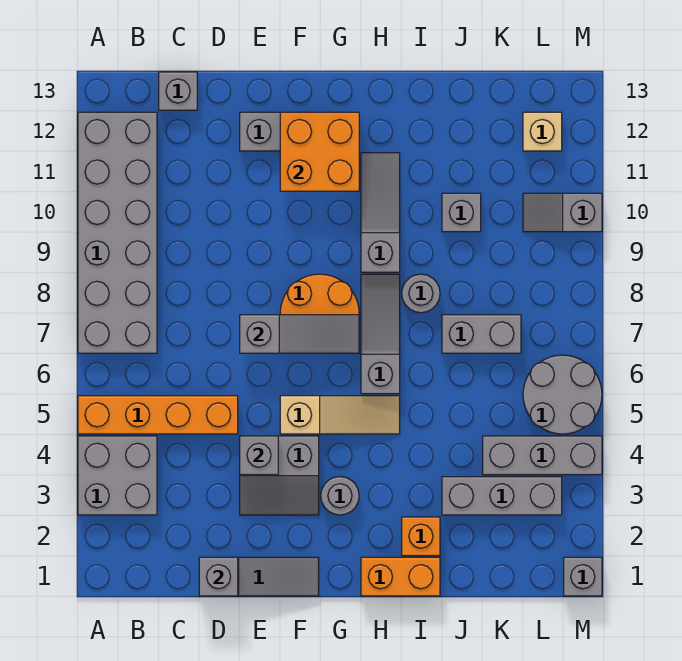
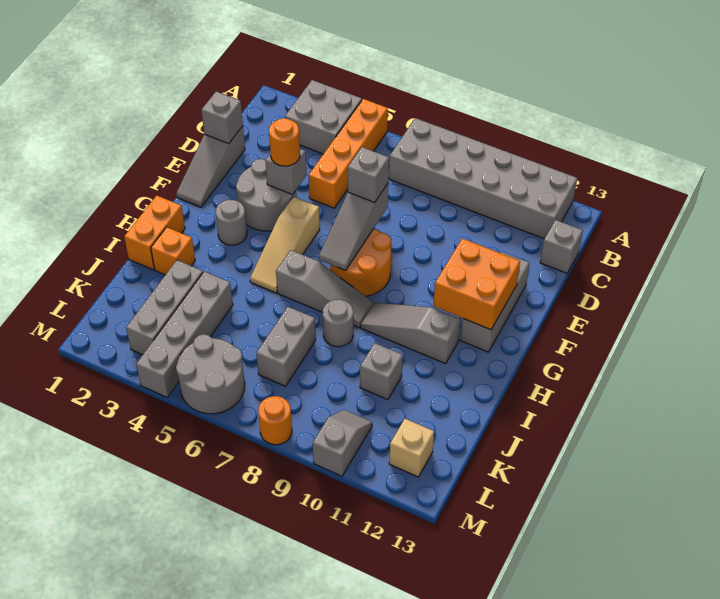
grey slope E3:F4 level 1 top 4 -> grey round brick E3:F4 level 1
none -> orange round brick E4 level 3
grey slope H9:H11 level 1 top 9 -> grey slope H9:H11 level 1 top 11
grey brick K4:M4 level 1 -> grey brick J4:M4 level 1
grey brick M1 level 1 -> grey brick E7 level 3
none -> orange round brick M8 level 1

